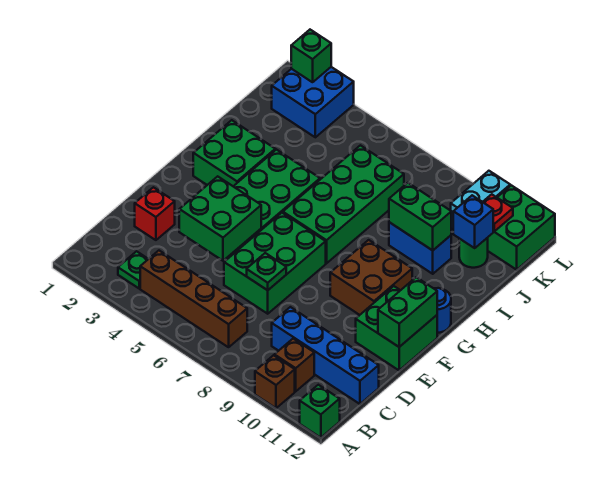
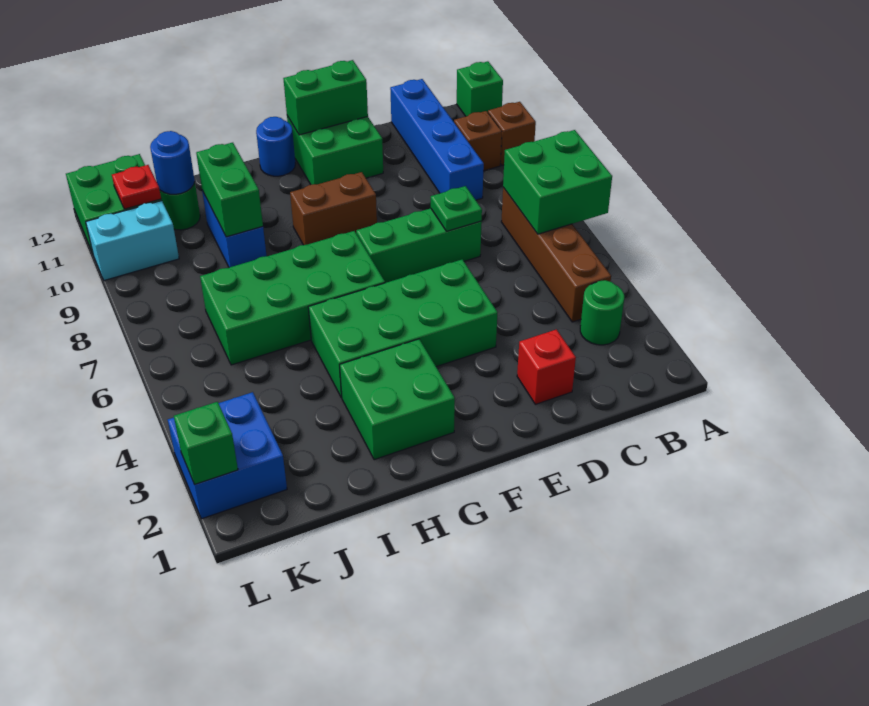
green plate B3 level 1 -> green round brick B3 level 1
green brick D4:E5 level 2 -> green brick A6:B7 level 2
green brick D6:F7 level 1 -> green brick D7:F7 level 1
brown brick F9:G10 level 1 -> brown brick F9:G9 level 1
blue brick J11 level 2 -> blue round brick J11 level 2

